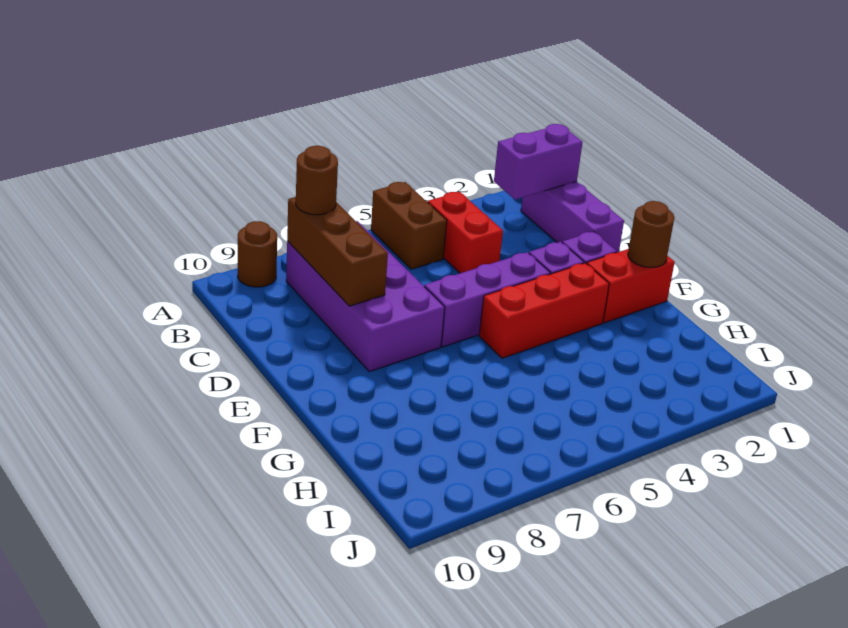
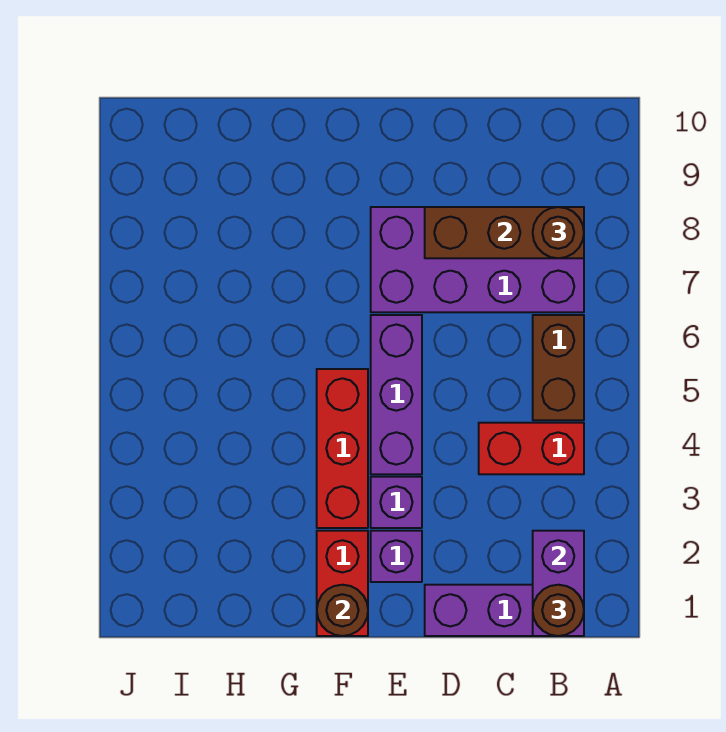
brown brick A5:B5 level 1 -> brown brick B5:B6 level 1
brown round brick A9 level 1 -> brown round brick B1 level 3

